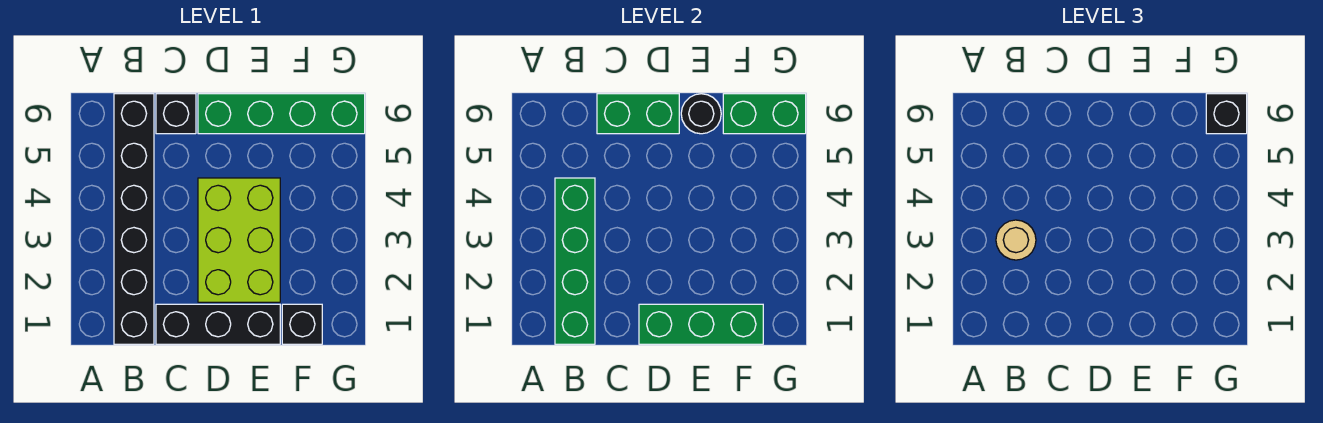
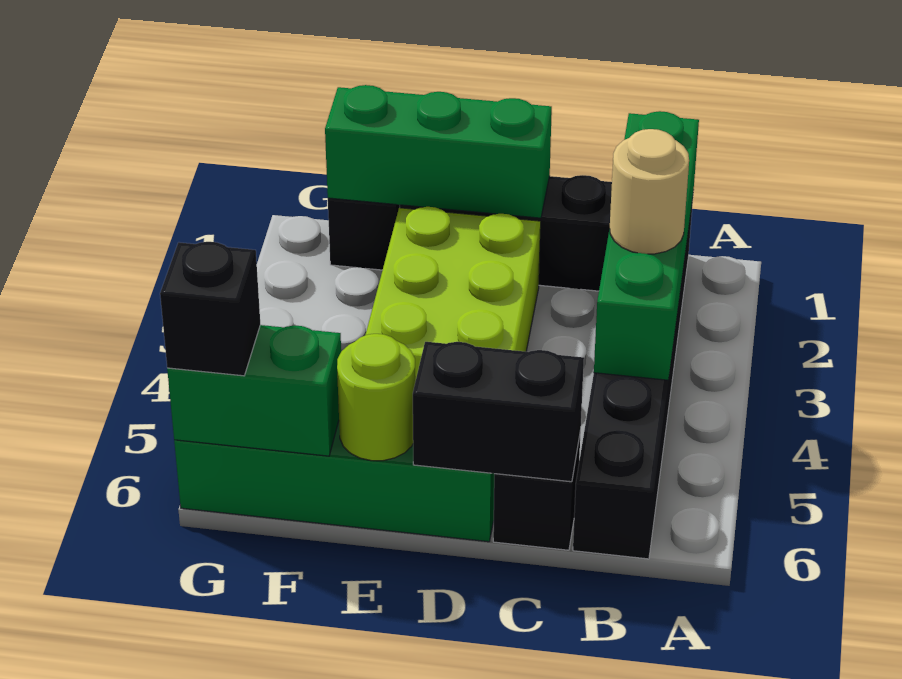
green brick C6:D6 level 2 -> black brick C6:D6 level 2
black round brick E6 level 2 -> lime round brick E6 level 2

